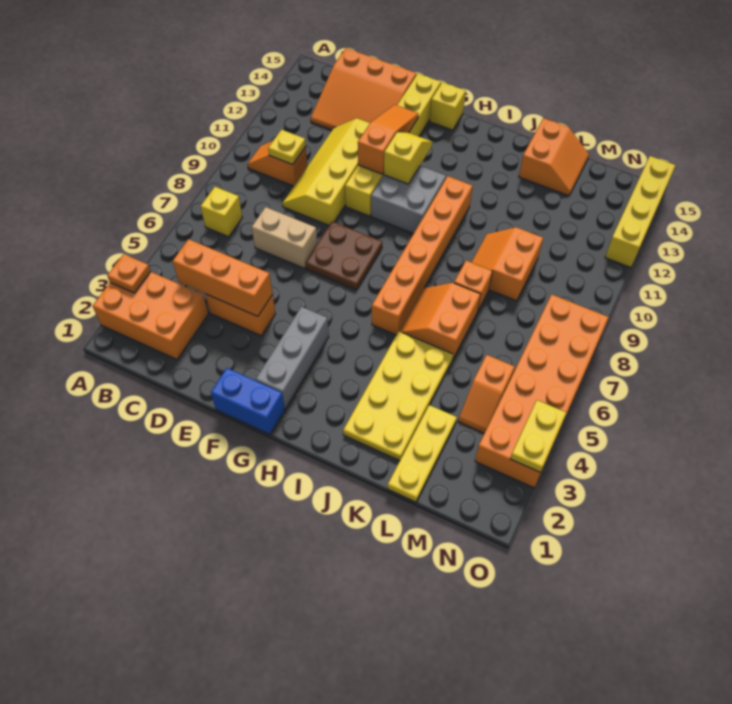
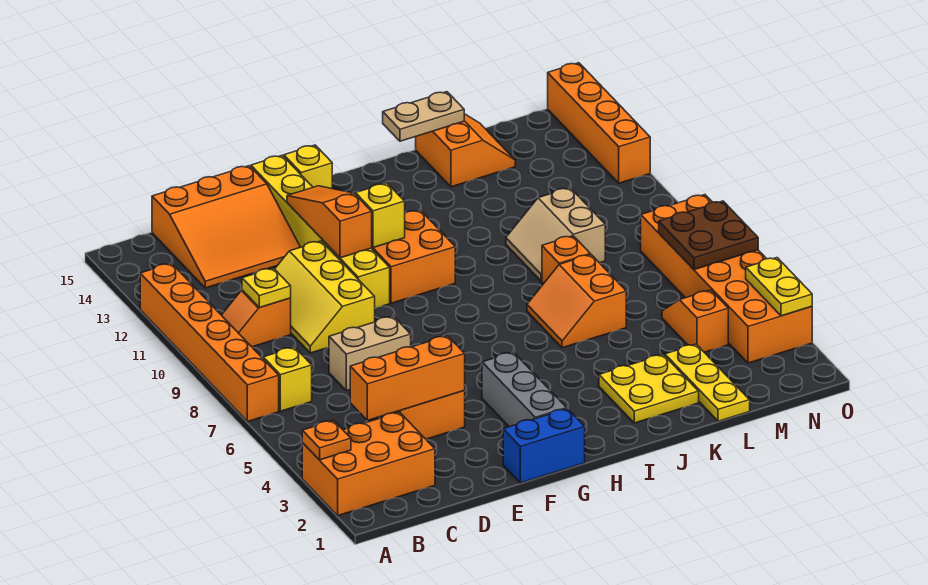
yellow slope D9:E12 level 1 top E -> yellow slope D9:E11 level 1 top E
brown plate F7:G8 level 1 -> brown plate N6:O7 level 2
grey brick G10:H11 level 1 -> orange brick G10:H11 level 1
orange brick I6:I11 level 1 -> orange brick A7:A12 level 1
yellow plate J2:K5 level 1 -> yellow plate J2:K3 level 1
none -> tan plate J15:K15 level 2
orange slope K9:L10 level 1 top L -> tan slope K9:L10 level 1 top L
orange slope M4:M5 level 1 top 5 -> orange slope M4:M5 level 1 top 4
yellow brick O12:O15 level 1 -> orange brick O12:O15 level 1

